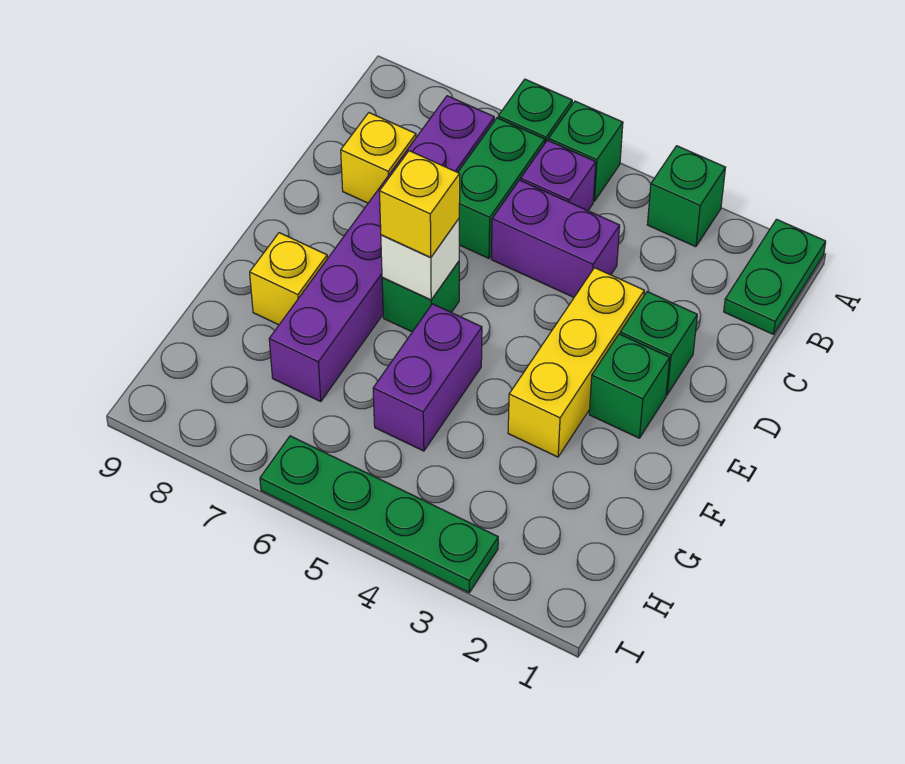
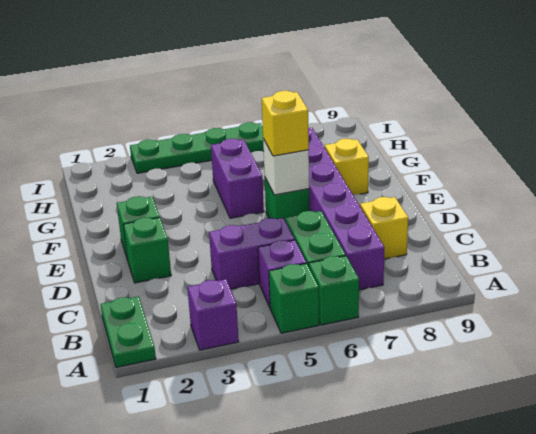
green brick A3 level 1 -> purple brick A3 level 1
yellow brick D3:F3 level 1 -> none

